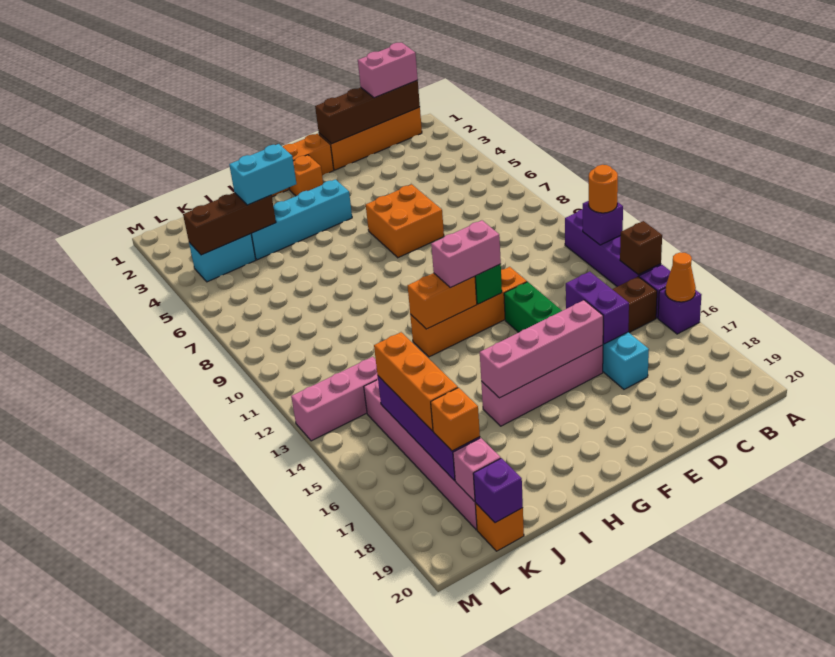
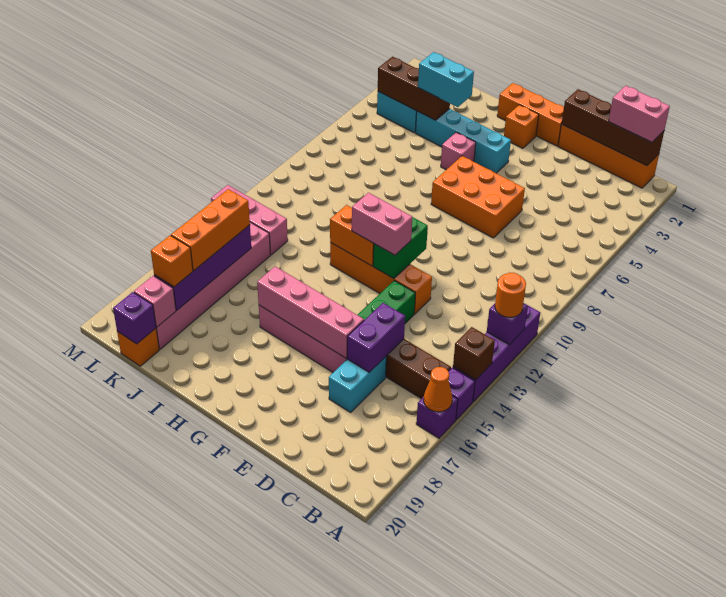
orange brick E6:F7 level 1 -> orange brick E6:G7 level 1
none -> pink brick H5 level 1

